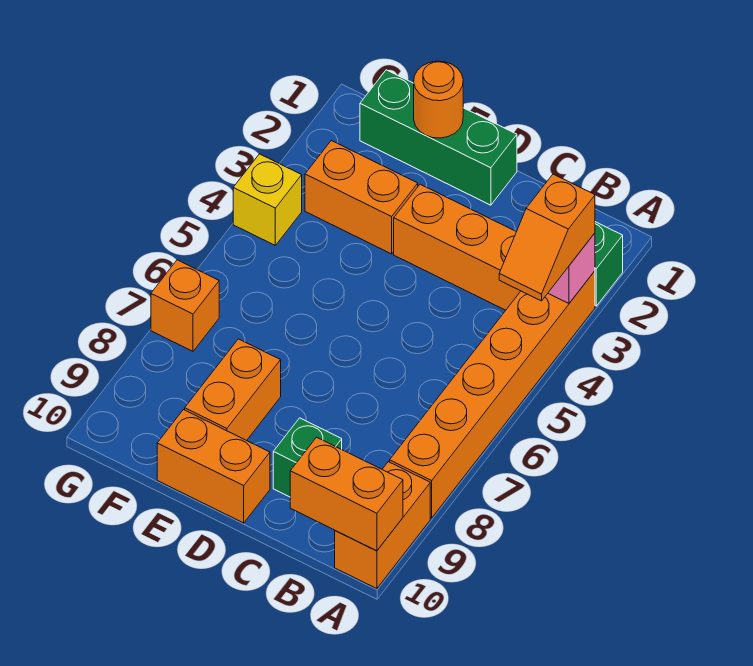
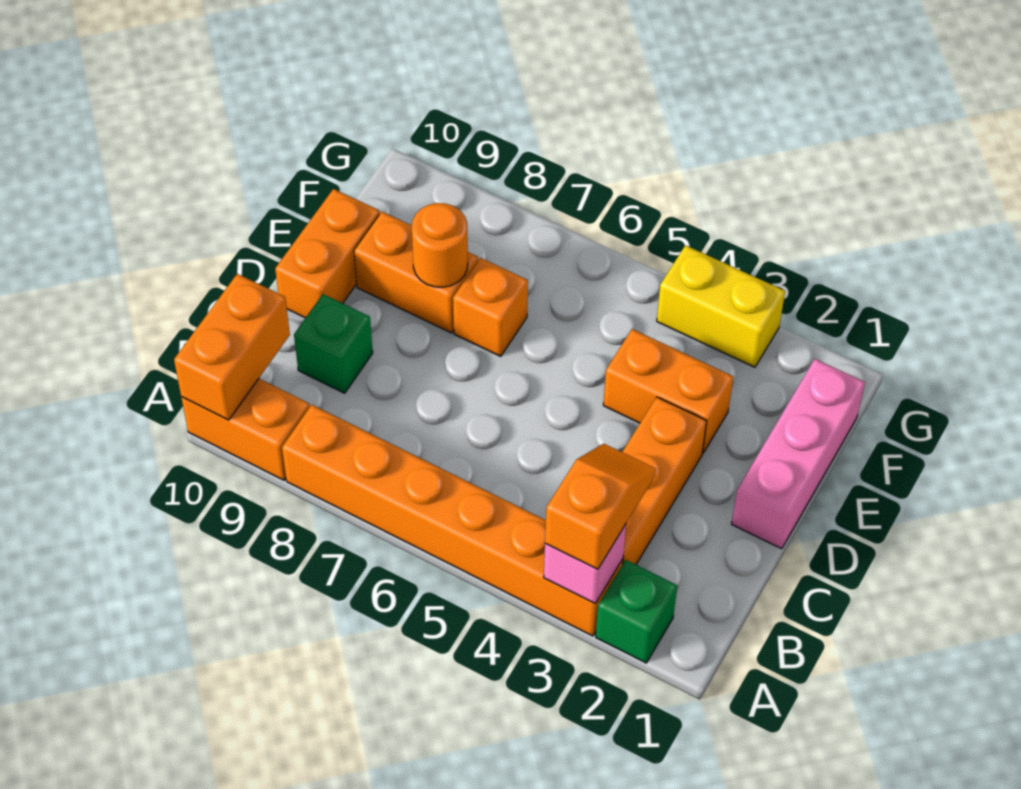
orange slope A3:A4 level 3 top 3 -> orange slope A3:B3 level 3 top A
green brick D1:F1 level 1 -> pink brick D1:F1 level 1
orange round brick E1 level 2 -> orange round brick E8 level 2
orange brick E3:F3 level 1 -> orange brick E3:E4 level 1
yellow brick G4 level 1 -> yellow brick G3:G4 level 1
orange brick G7 level 1 -> orange brick E7 level 1

